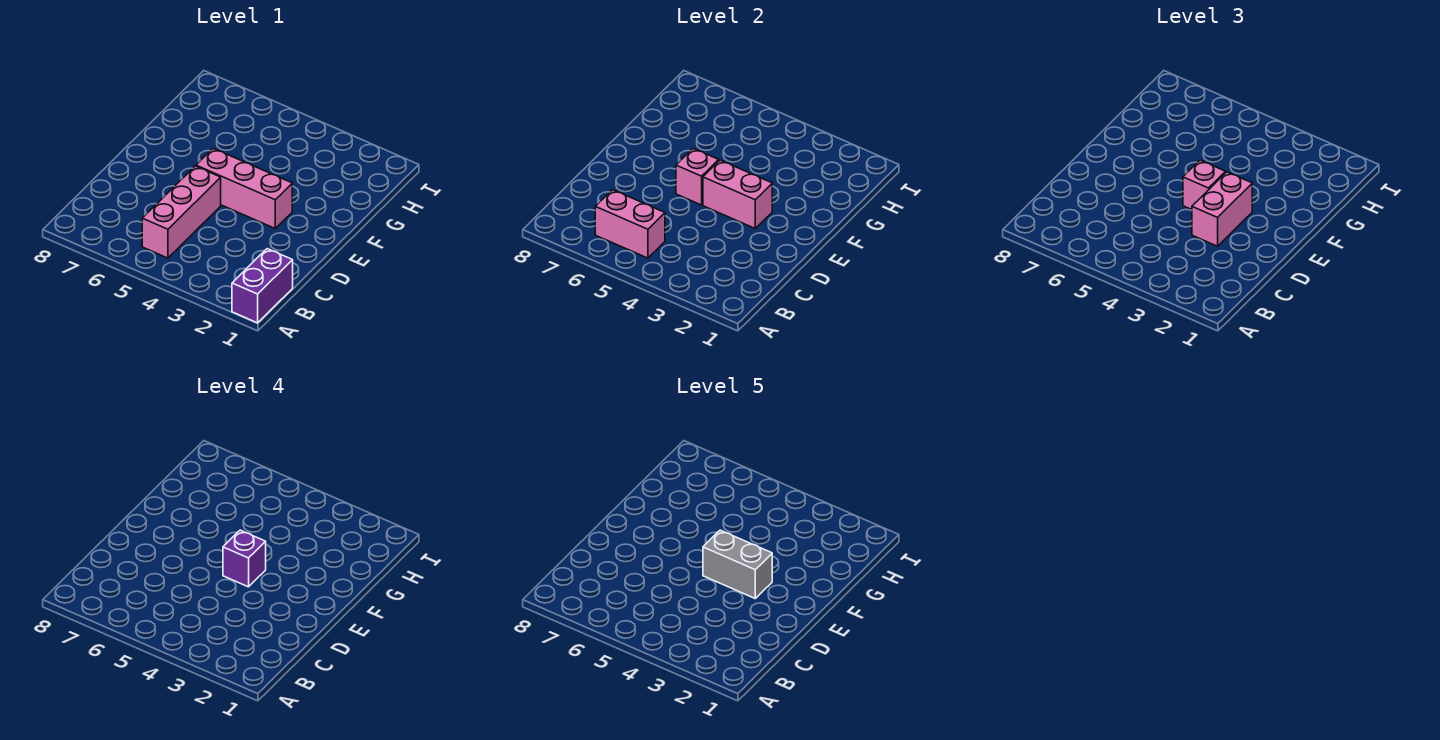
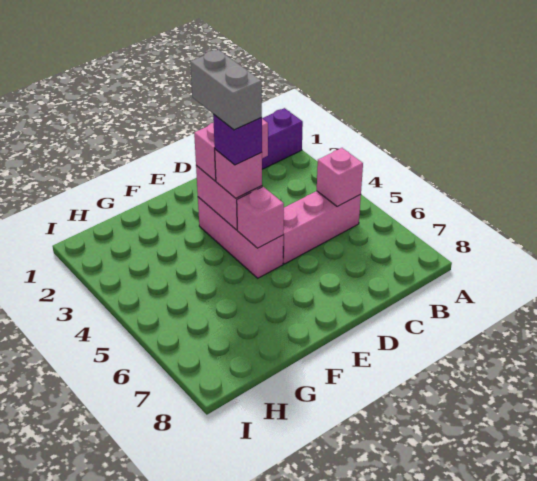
pink brick B5:B6 level 2 -> pink brick B5 level 2

